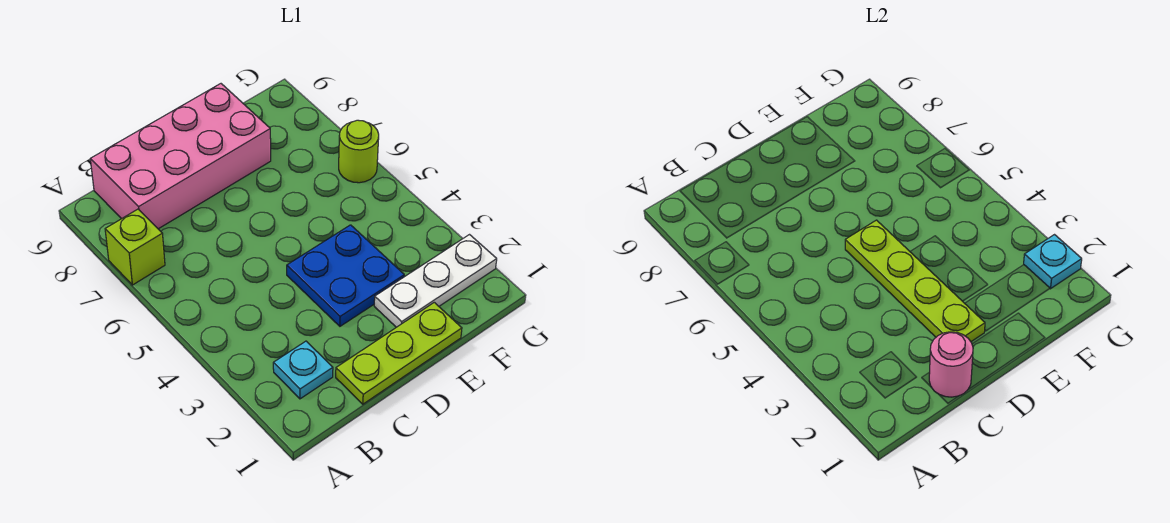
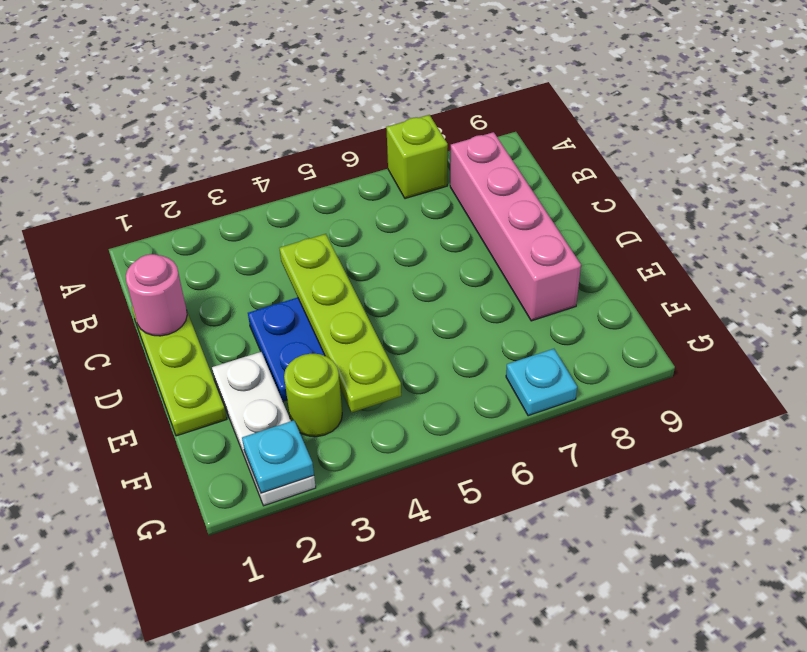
cyan plate B2 level 1 -> cyan plate G7 level 1
pink brick B8:E9 level 1 -> pink brick B8:E8 level 1
lime plate D2:D5 level 2 -> lime plate C4:F4 level 2
lime round brick G6 level 1 -> lime round brick F3 level 1

